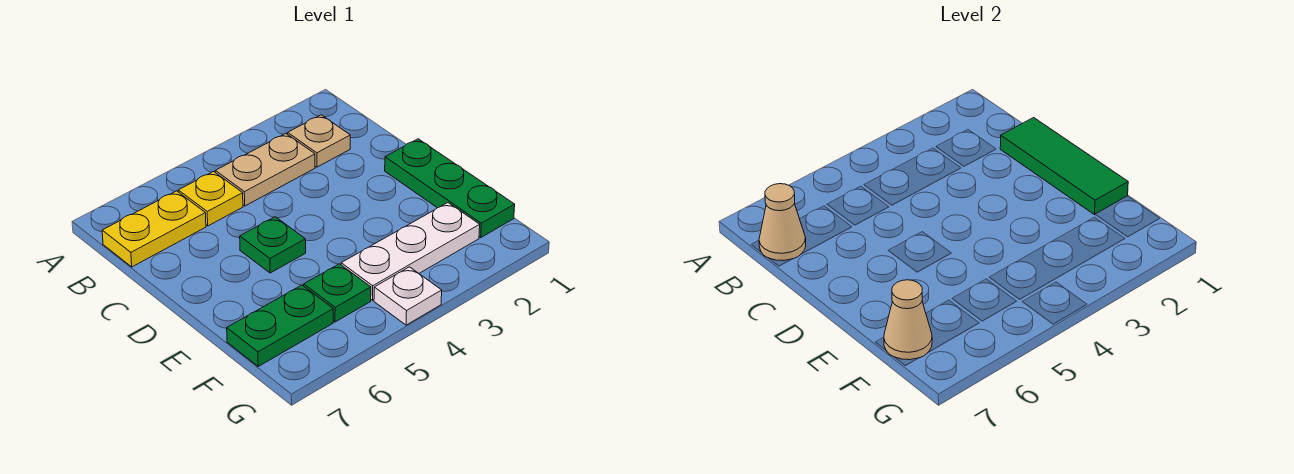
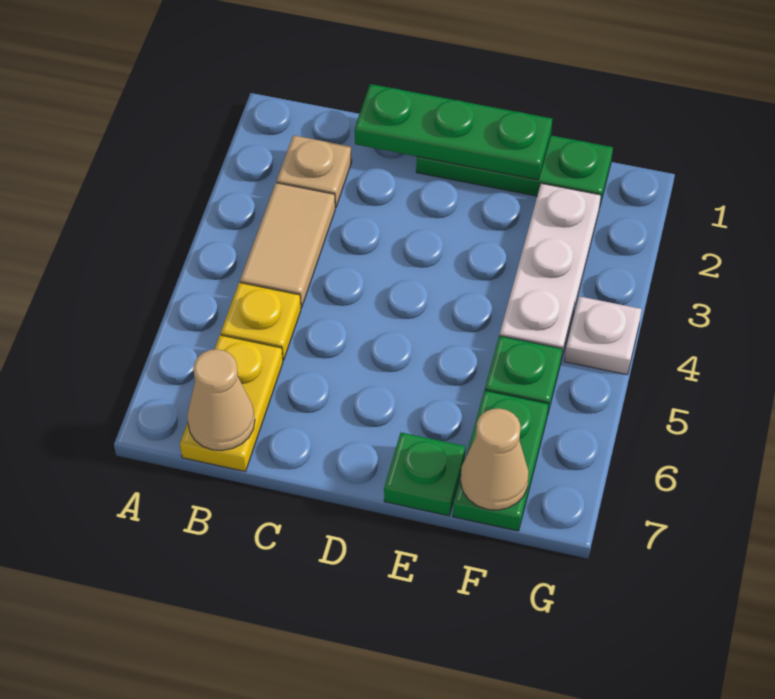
tan plate B3:B4 level 1 -> tan tile B3:B4 level 1
green tile C1:E1 level 2 -> green plate C1:E1 level 2
green plate D5 level 1 -> green plate E7 level 1

